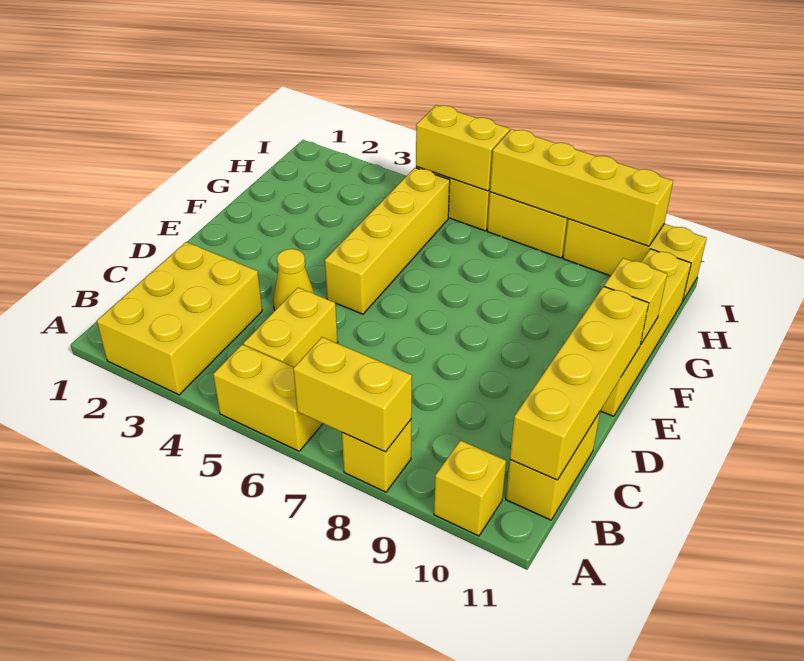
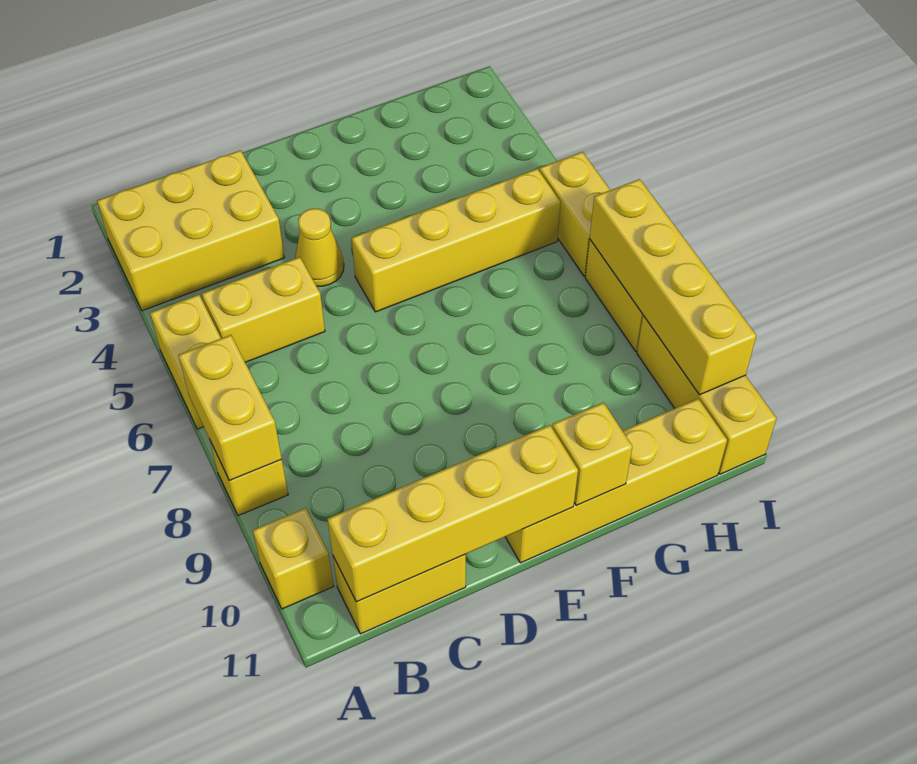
yellow brick I5:I6 level 2 -> none

